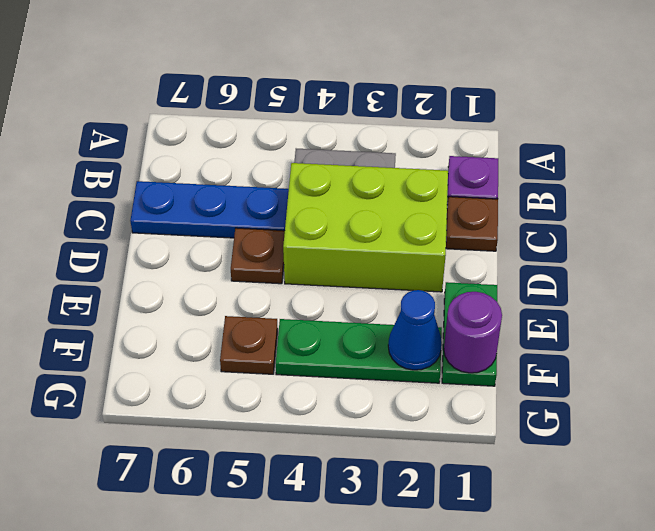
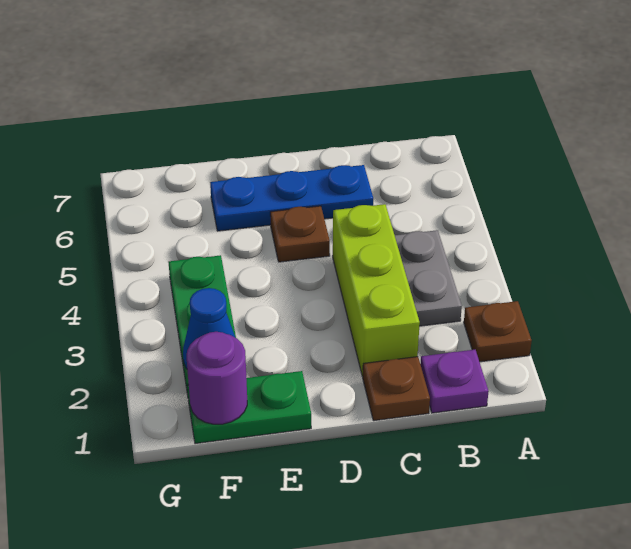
lime brick C2:D4 level 1 -> lime brick C2:C4 level 1
blue plate C5:C7 level 1 -> blue plate C6:E6 level 1
brown plate F5 level 1 -> brown plate A2 level 1

